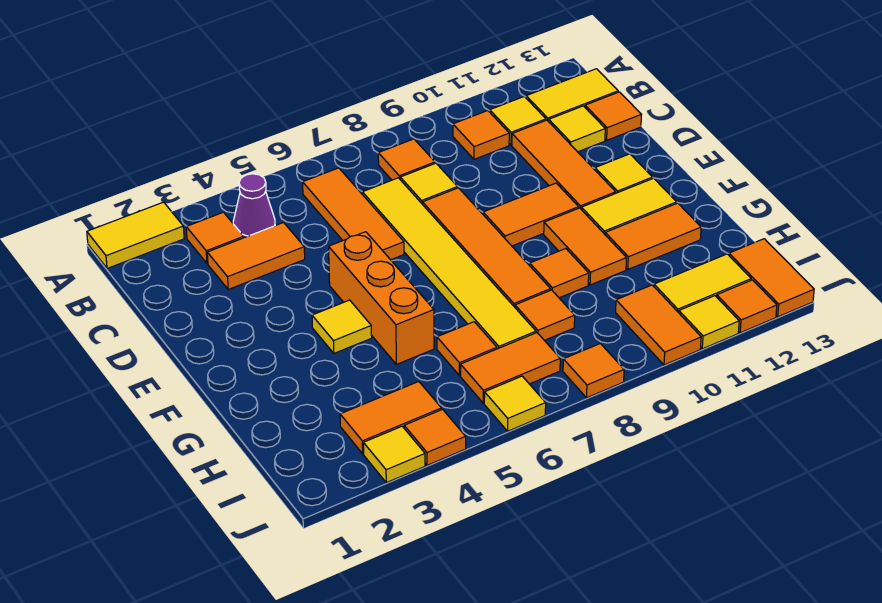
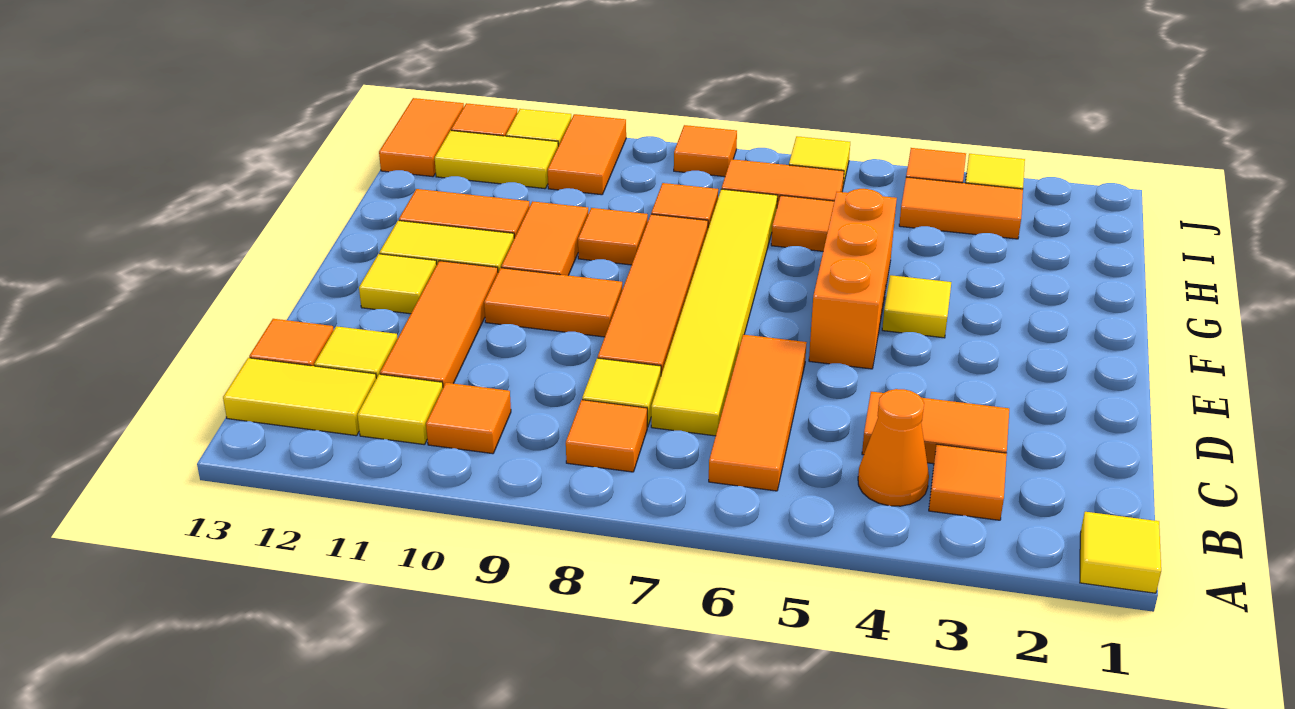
yellow tile A1:A2 level 1 -> yellow tile A1 level 1
purple cone B4 level 1 -> orange cone B4 level 1

